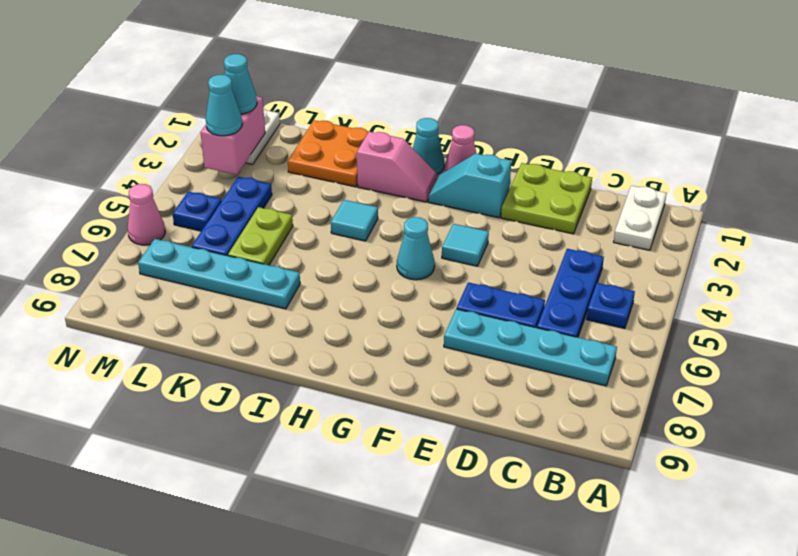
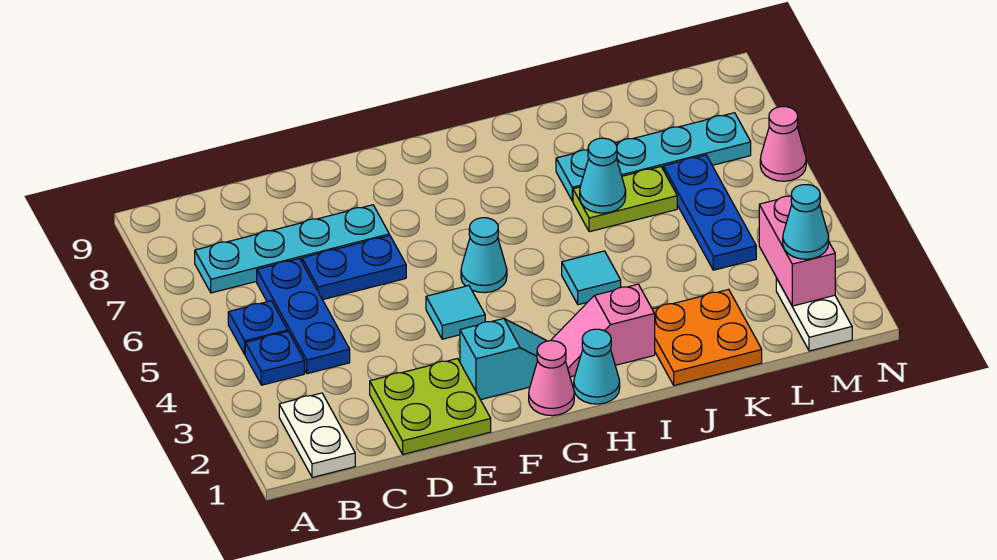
lime plate K5:K6 level 1 -> lime plate J6:K6 level 1
cyan cone M3 level 3 -> cyan cone J6 level 2
blue plate M5 level 1 -> blue plate B4 level 1

